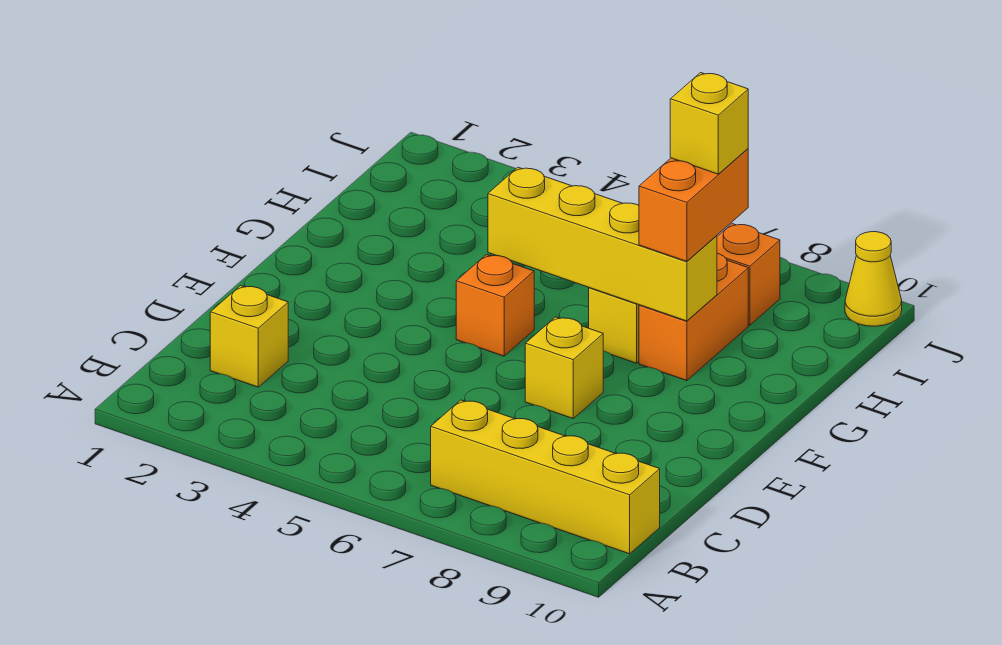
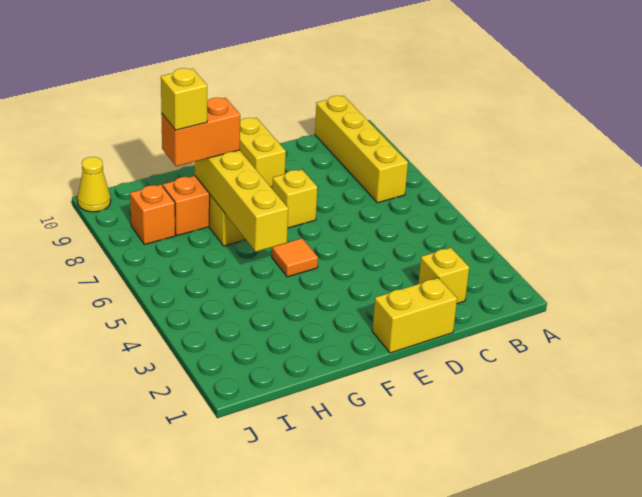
none -> yellow brick D1:E1 level 1
none -> yellow brick E9:E10 level 1
orange brick F5 level 1 -> orange tile F5 level 1

